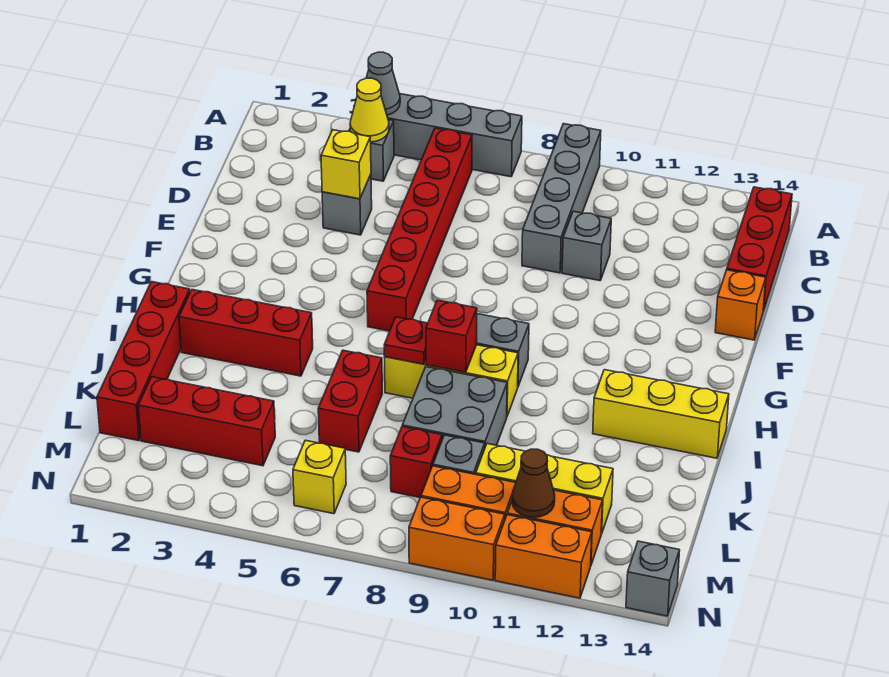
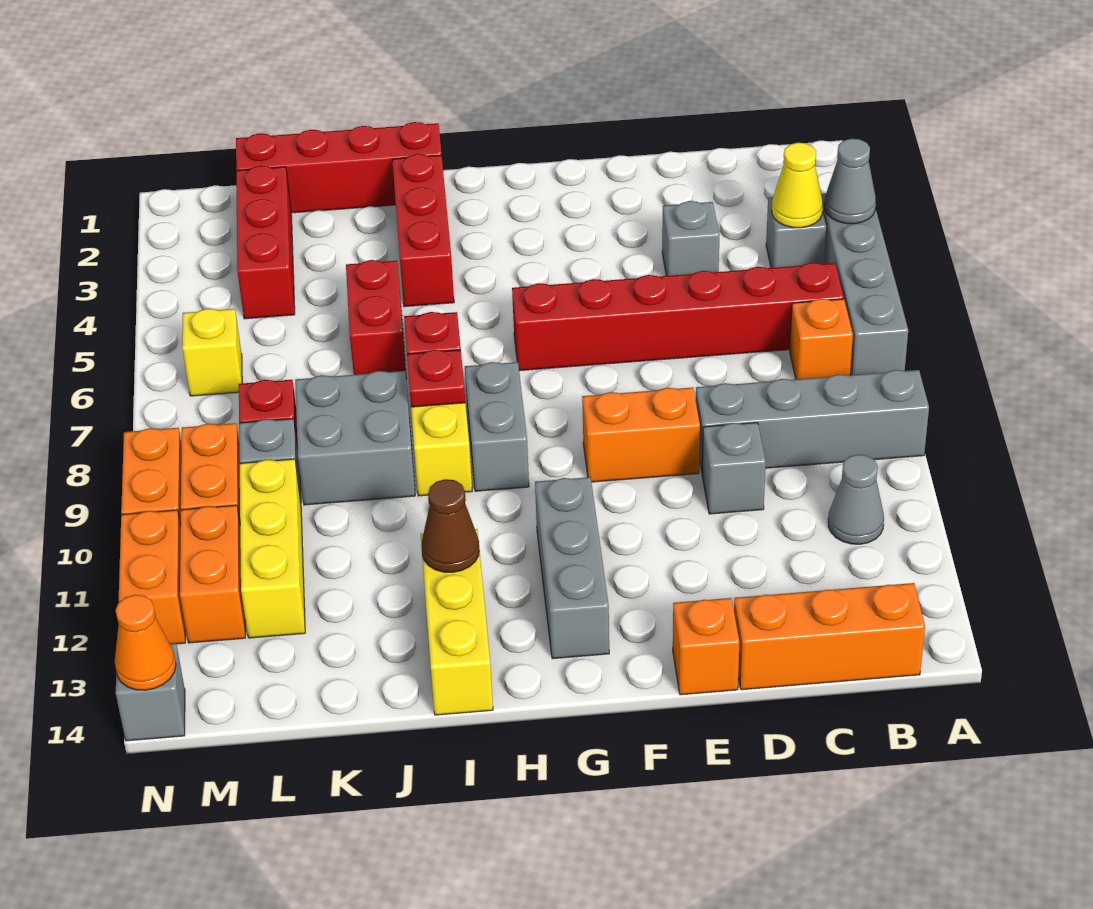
none -> orange brick B7 level 1
none -> grey cone B11 level 1
red brick B14:D14 level 1 -> orange brick B14:D14 level 1
yellow brick D4 level 2 -> none
none -> orange brick E9:F9 level 1
none -> grey brick G11:G13 level 1
red brick I8 level 2 -> red plate I8 level 2
red brick J6:K6 level 1 -> red brick J5:J6 level 1
brown cone M11 level 2 -> brown cone I12 level 2
none -> orange cone N14 level 2

